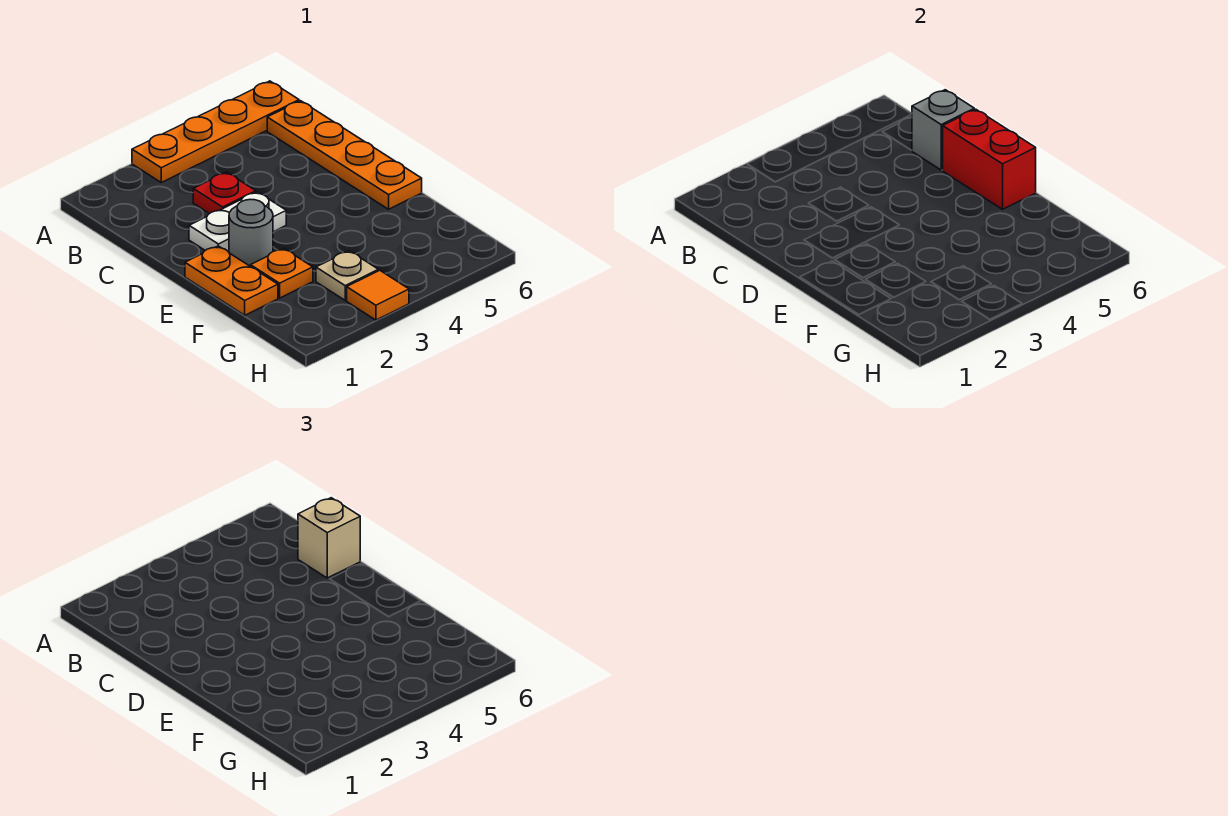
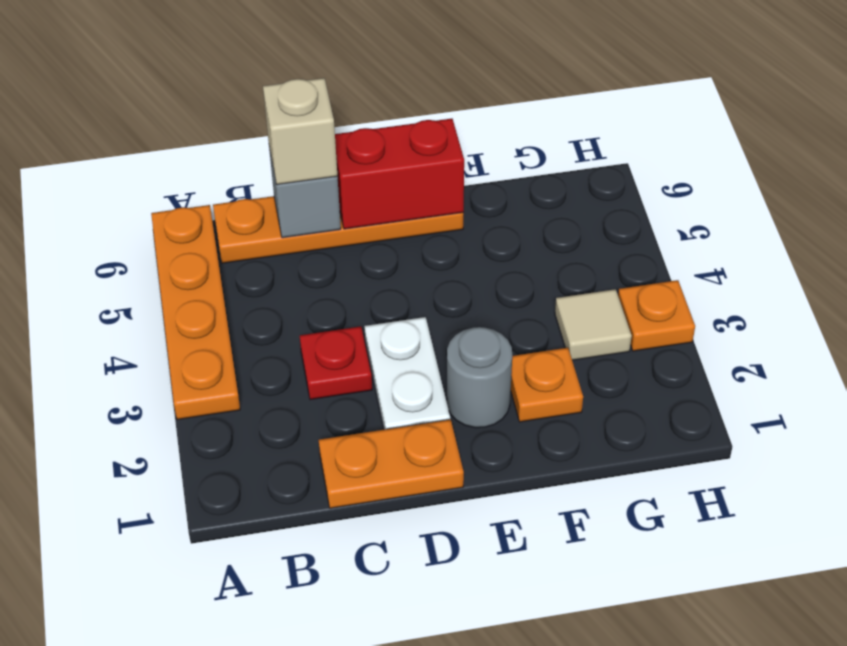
orange plate E1:F1 level 1 -> orange plate C1:D1 level 1
tan plate G3 level 1 -> tan tile G3 level 1
orange tile H3 level 1 -> orange plate H3 level 1

